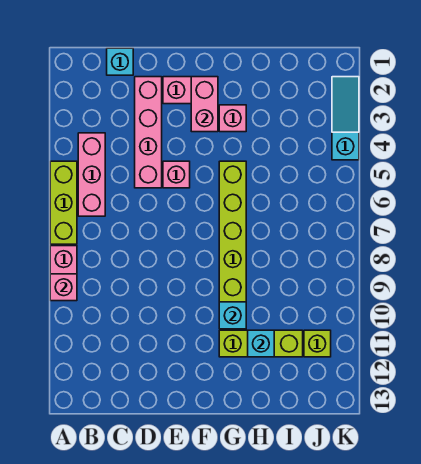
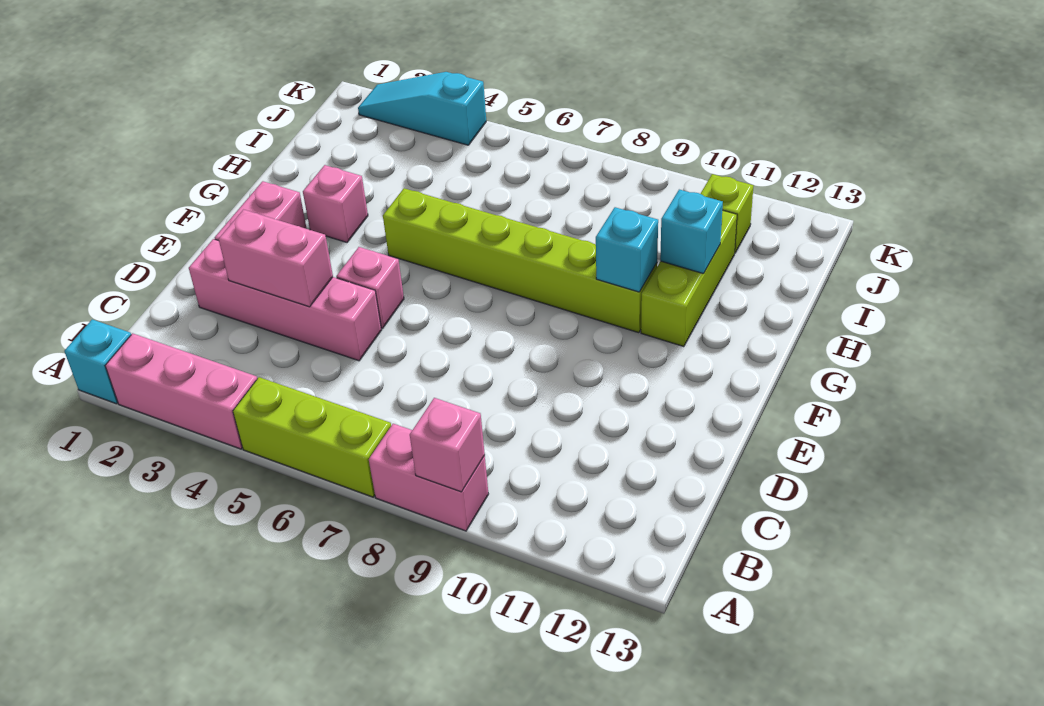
pink brick B4:B6 level 1 -> pink brick A2:A4 level 1
cyan brick C1 level 1 -> cyan brick A1 level 1
pink brick F2:F3 level 2 -> pink brick D3:D4 level 2

